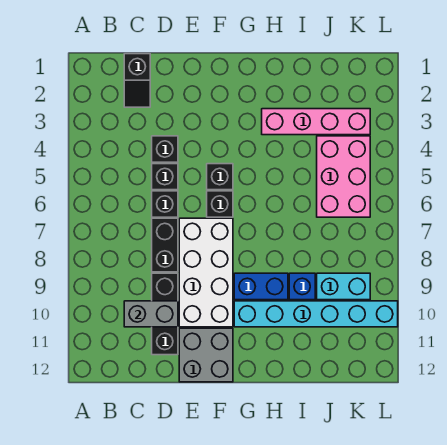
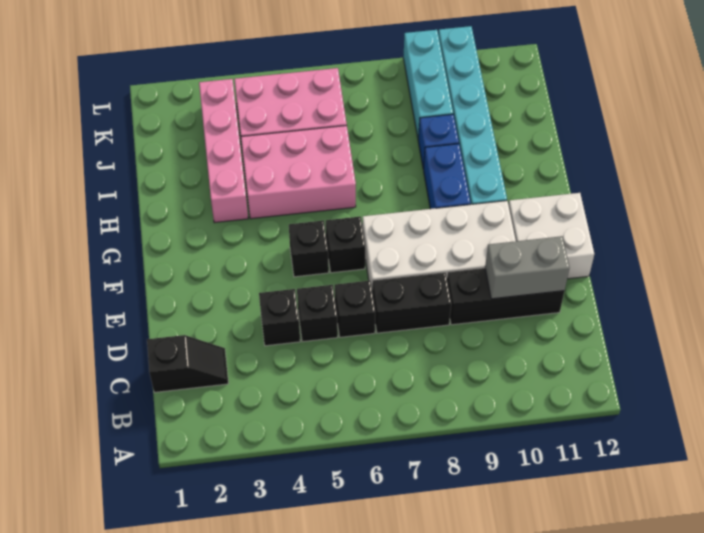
grey brick C10:D10 level 2 -> grey brick D10:D11 level 2
grey brick E11:F12 level 1 -> white brick E11:F12 level 1
none -> pink brick H4:I6 level 1
cyan brick J9:K9 level 1 -> cyan brick J9:L9 level 1

